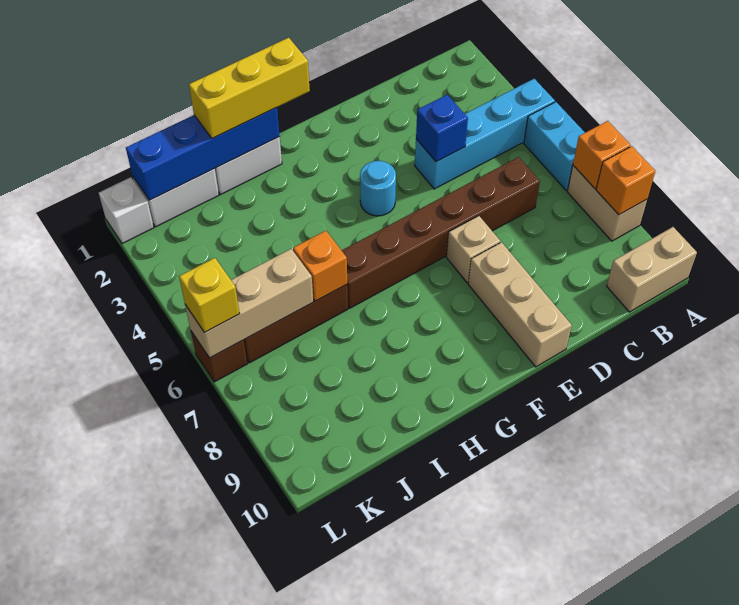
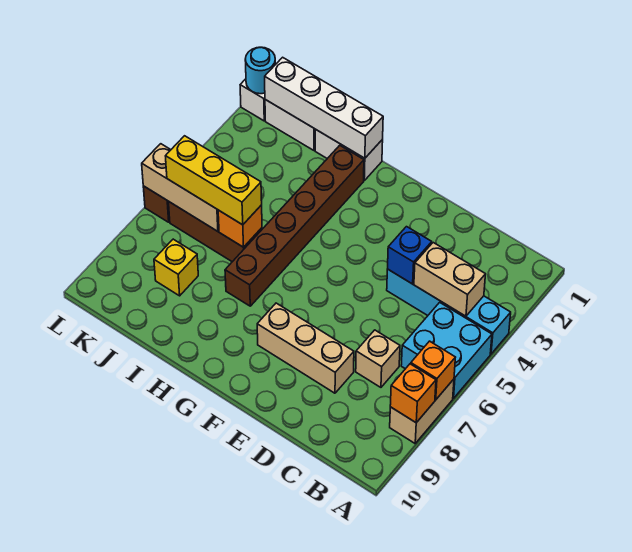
cyan brick A5:A6 level 1 -> cyan brick A5:B6 level 1
tan brick A10:B10 level 1 -> tan brick B4:C4 level 2
brown brick C6:H6 level 1 -> brown brick H2:H7 level 1
tan brick E7 level 1 -> tan brick C7 level 1
tan brick E8:E10 level 1 -> tan brick D8:F8 level 1
cyan round brick F4 level 1 -> cyan round brick L1 level 2
yellow brick G1:I1 level 3 -> yellow brick I6:K6 level 3
blue brick H1:K1 level 2 -> white brick H1:K1 level 2
yellow brick L6 level 3 -> yellow brick J8 level 1

